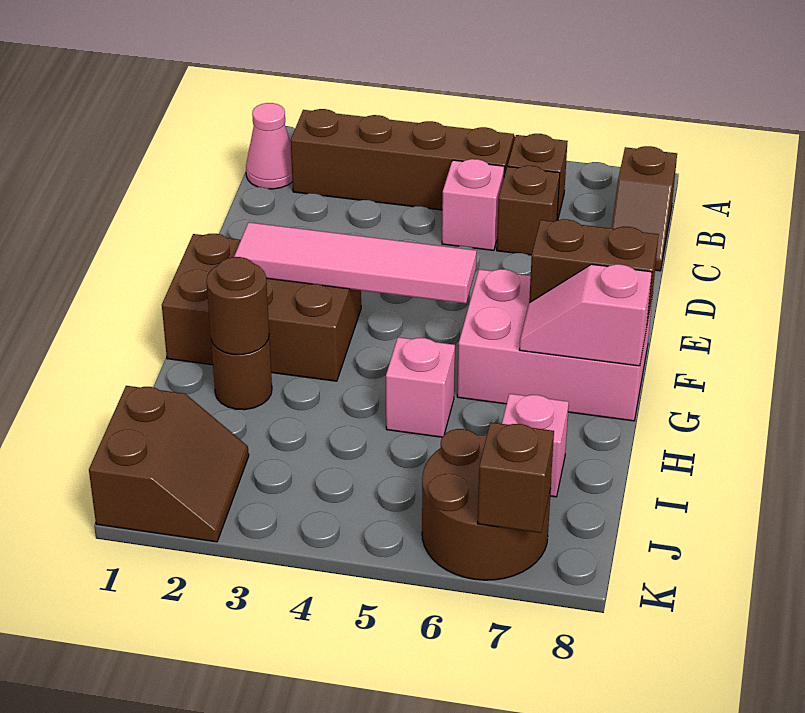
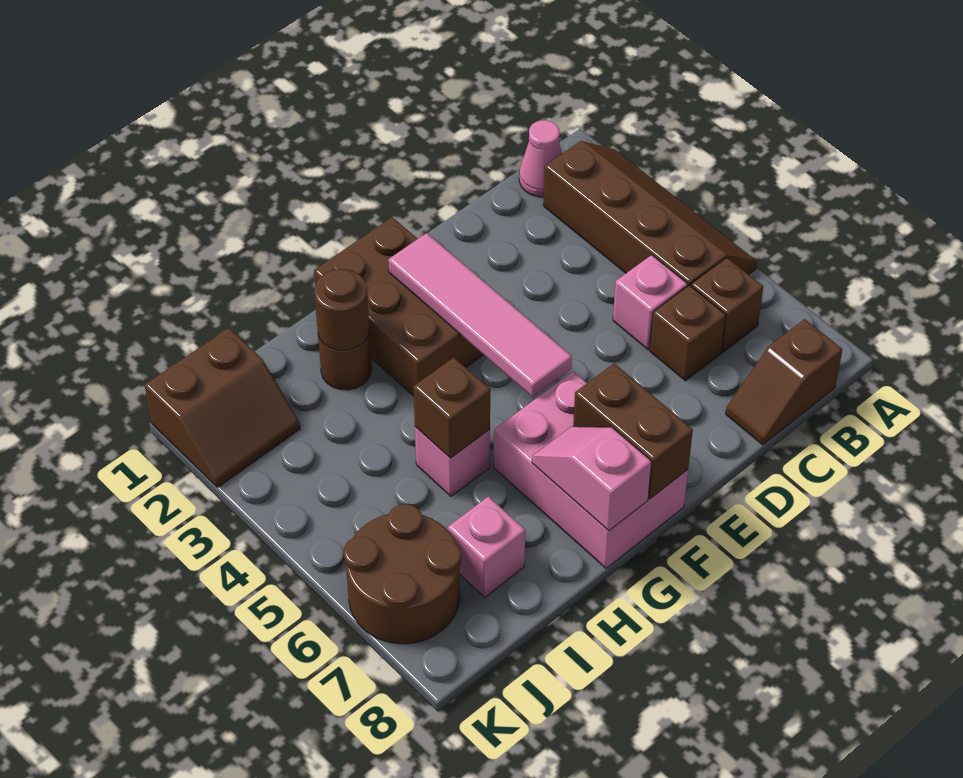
brown brick K7 level 2 -> brown brick H5 level 2

